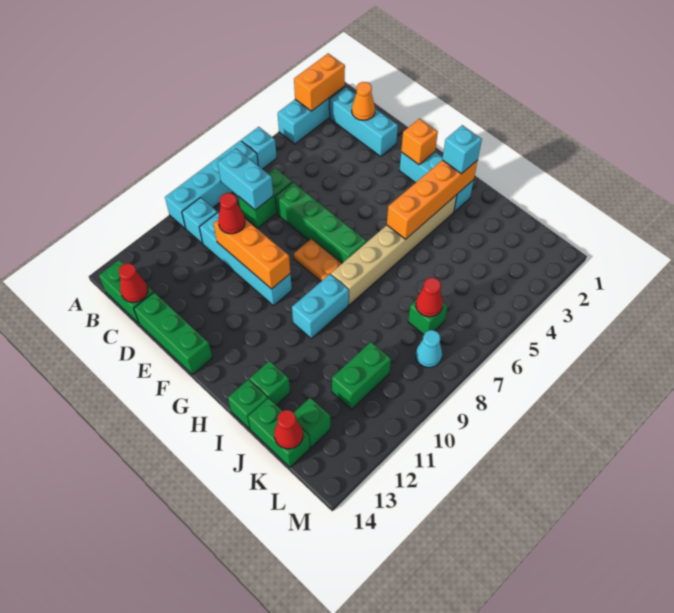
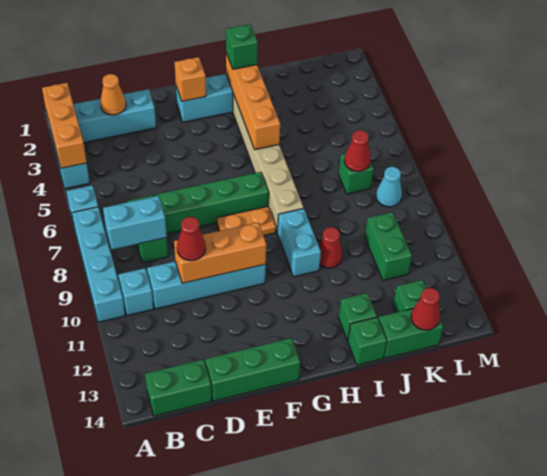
orange brick A2:A3 level 2 -> orange brick A2:A4 level 2
red cone C14 level 2 -> red cone I10 level 1
cyan brick H2 level 3 -> green brick H2 level 3

